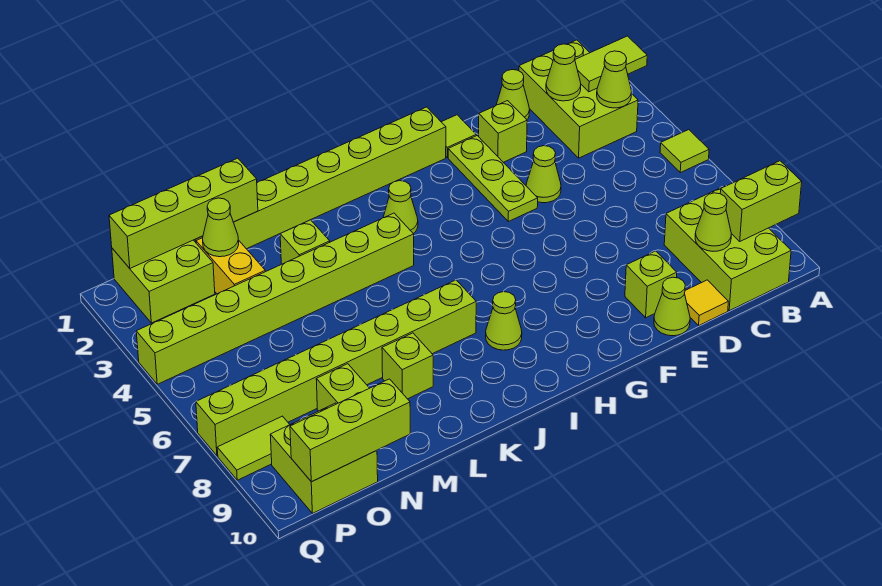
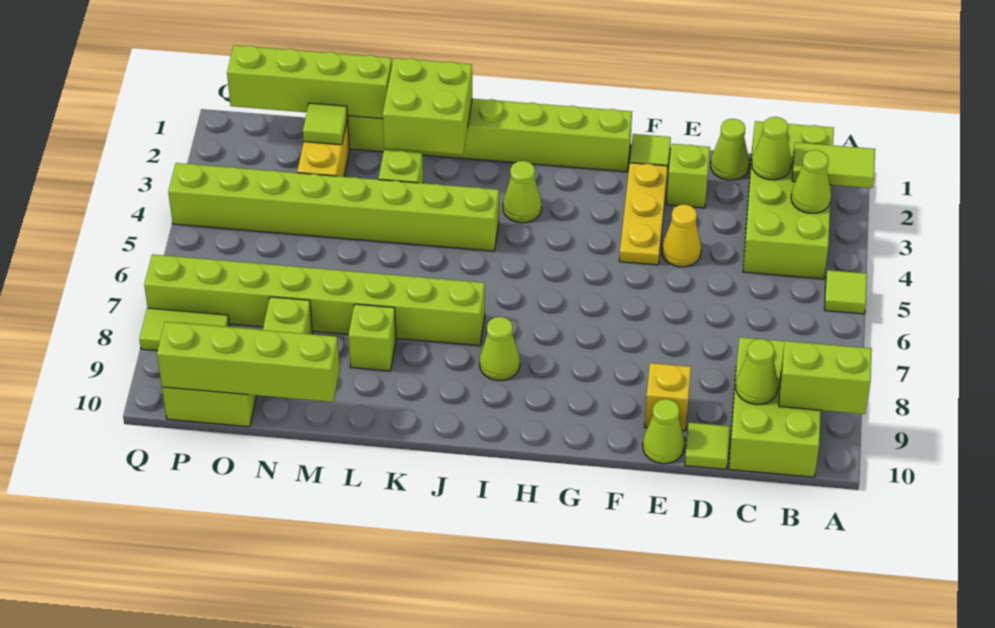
lime brick B1:C3 level 1 -> lime brick B1:C4 level 1
yellow tile D10 level 1 -> lime tile D10 level 1
lime cone E4 level 1 -> yellow cone E4 level 1
lime brick E9 level 1 -> yellow brick E9 level 1
lime plate F2:F4 level 1 -> yellow plate F2:F4 level 1
lime cone N2 level 2 -> lime tile N2 level 2
lime brick N10:P10 level 2 -> lime brick M10:P10 level 2
lime brick O1:P2 level 1 -> lime brick K1:L2 level 2

